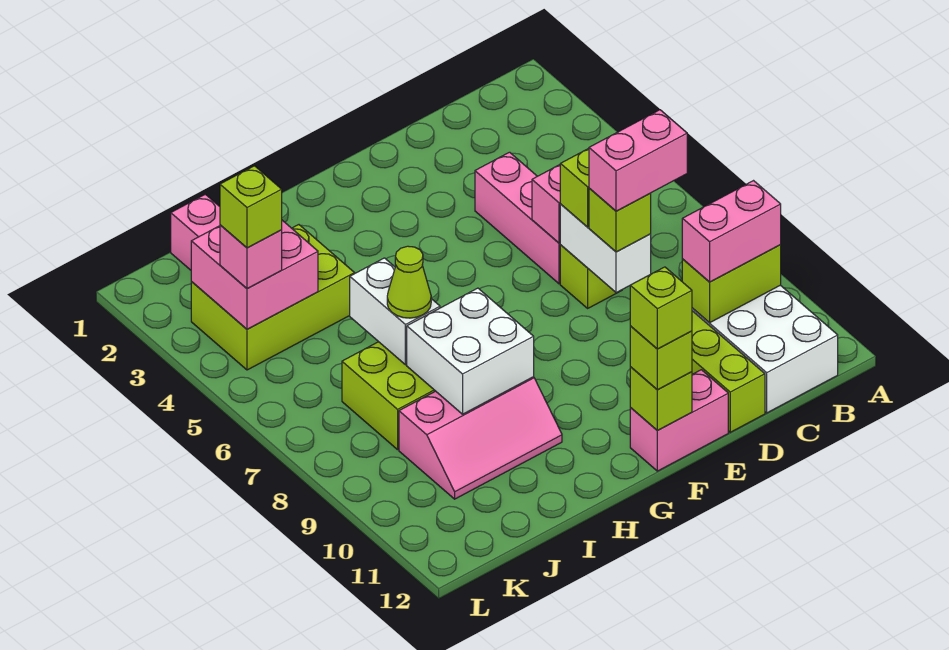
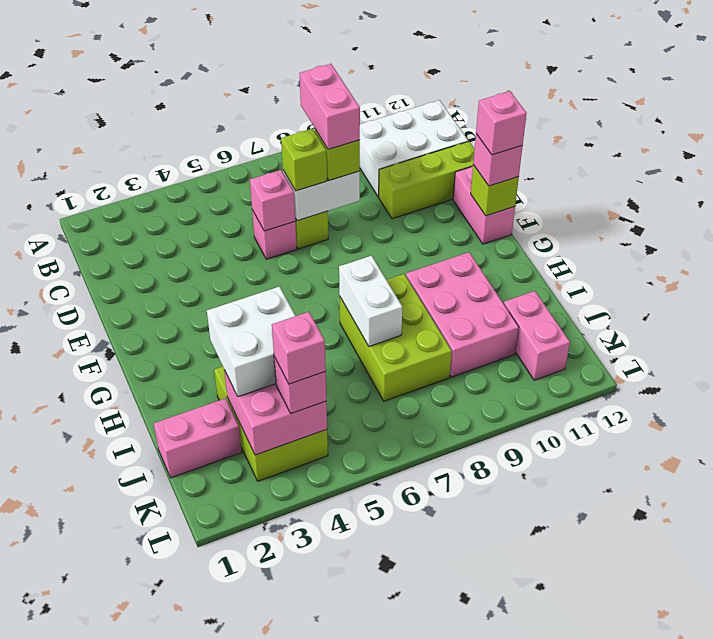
lime brick B10:C10 level 2 -> none
pink brick B10:C10 level 3 -> pink brick J11:K11 level 1
pink brick D4:D6 level 1 -> pink brick D6 level 1
lime brick F12 level 3 -> pink brick F12 level 3
lime brick F12 level 4 -> pink brick F12 level 4
white brick H8:I9 level 2 -> white brick I3:J4 level 3
pink slope H9:J10 level 1 top 9 -> pink brick H9:J10 level 1
white brick I6:I7 level 2 -> white brick H7:I7 level 2
lime cone I7 level 3 -> none
lime brick K4 level 4 -> pink brick K4 level 4

